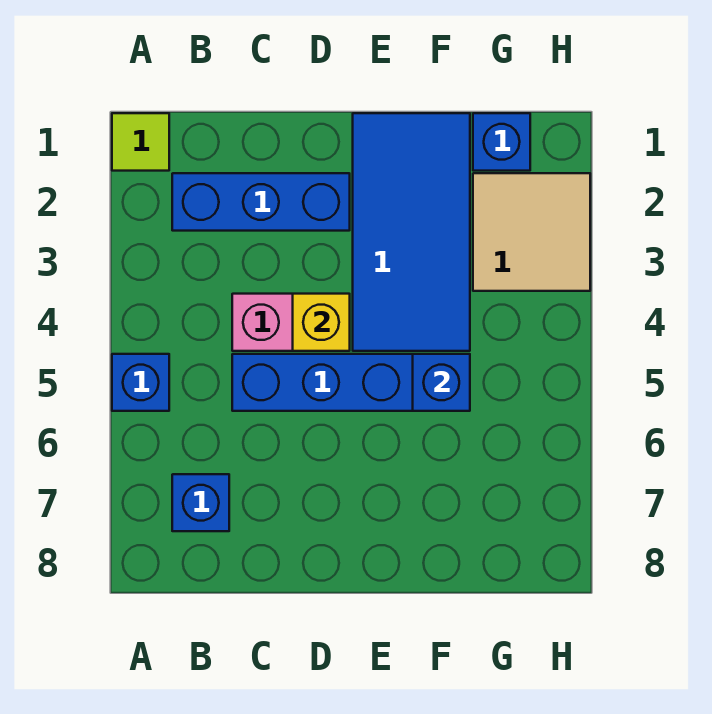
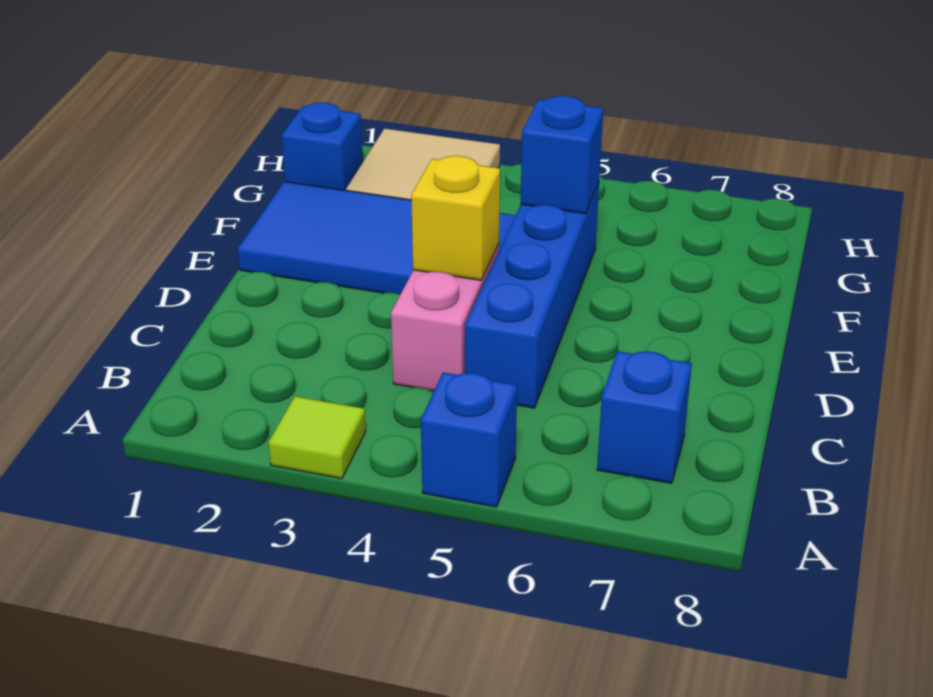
lime tile A1 level 1 -> lime tile A3 level 1
blue brick B2:D2 level 1 -> none

